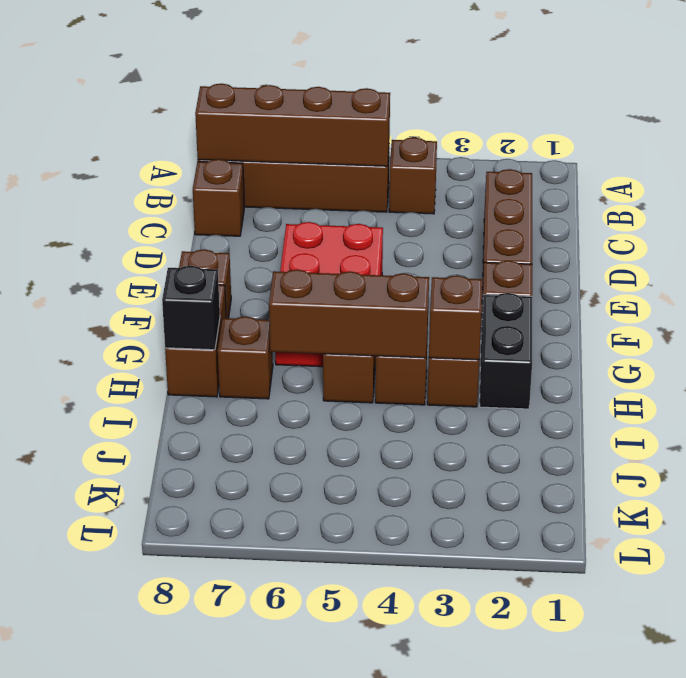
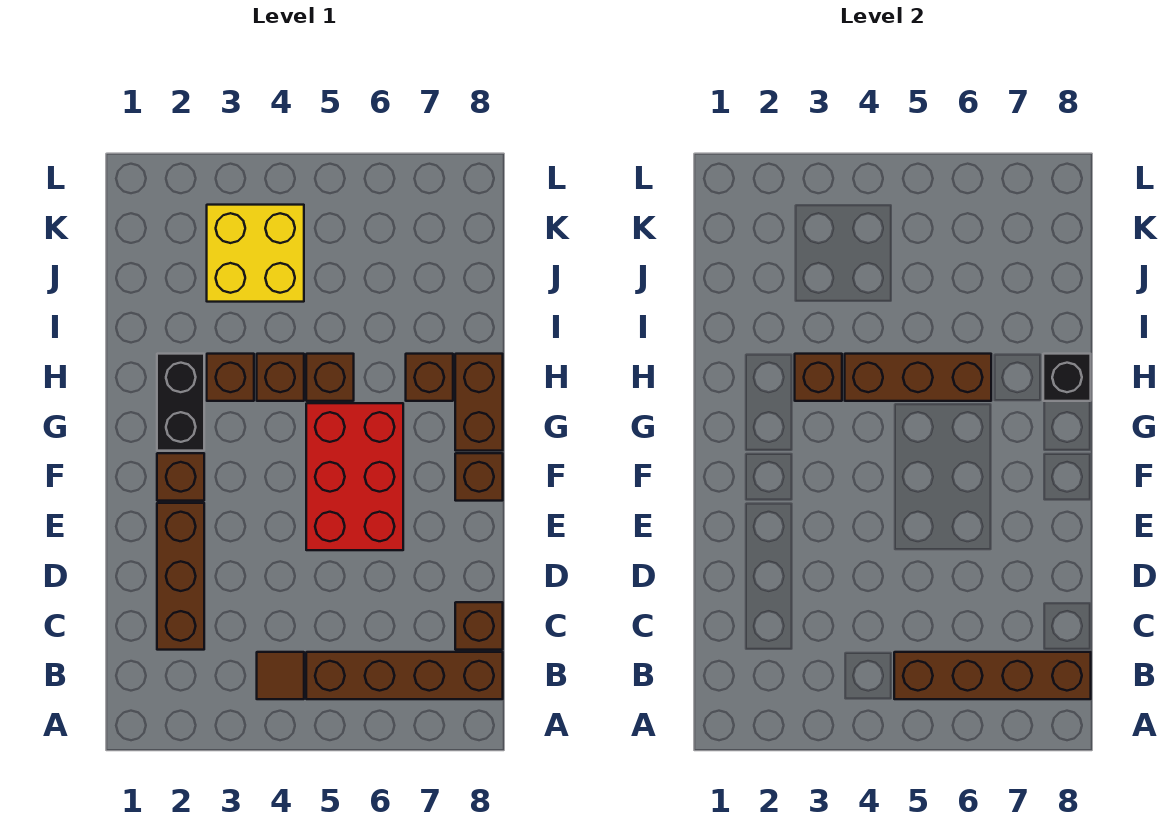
brown brick B4 level 1 -> brown tile B4 level 1
none -> yellow brick J3:K4 level 1

